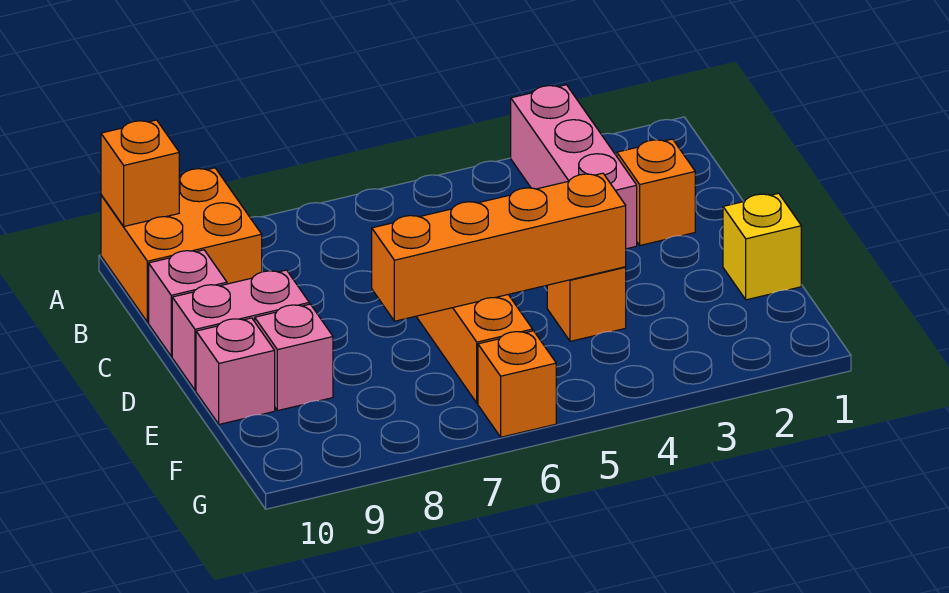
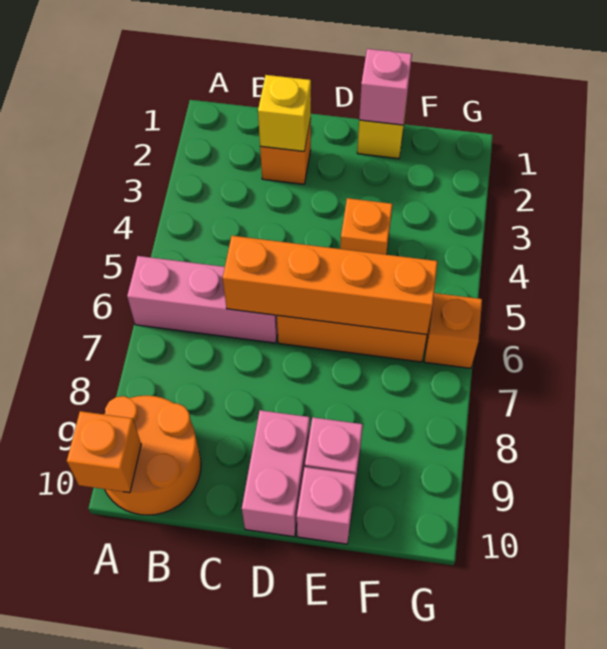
pink brick A3:C3 level 1 -> pink brick A6:C6 level 1
orange brick A9:B10 level 1 -> orange round brick A9:B10 level 1
none -> yellow brick C2 level 2
pink brick C10 level 1 -> pink brick E1 level 2
orange brick E4:E7 level 2 -> orange brick C6:F6 level 2

